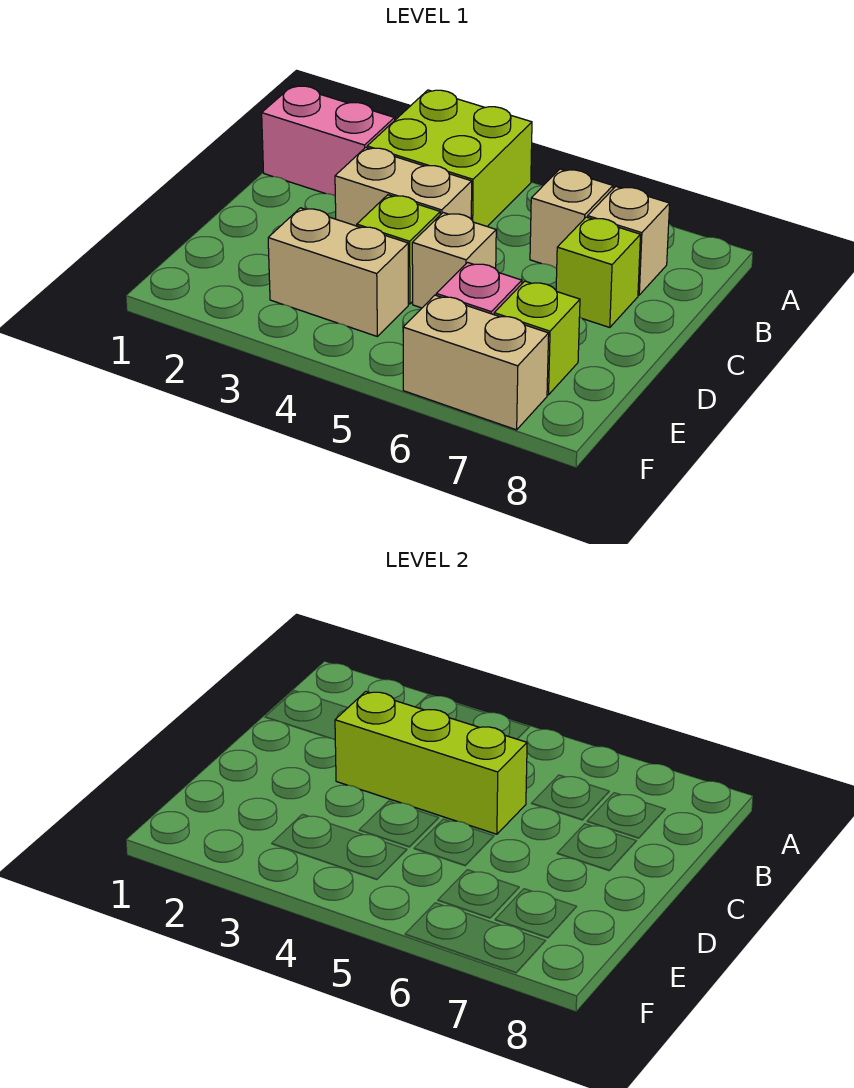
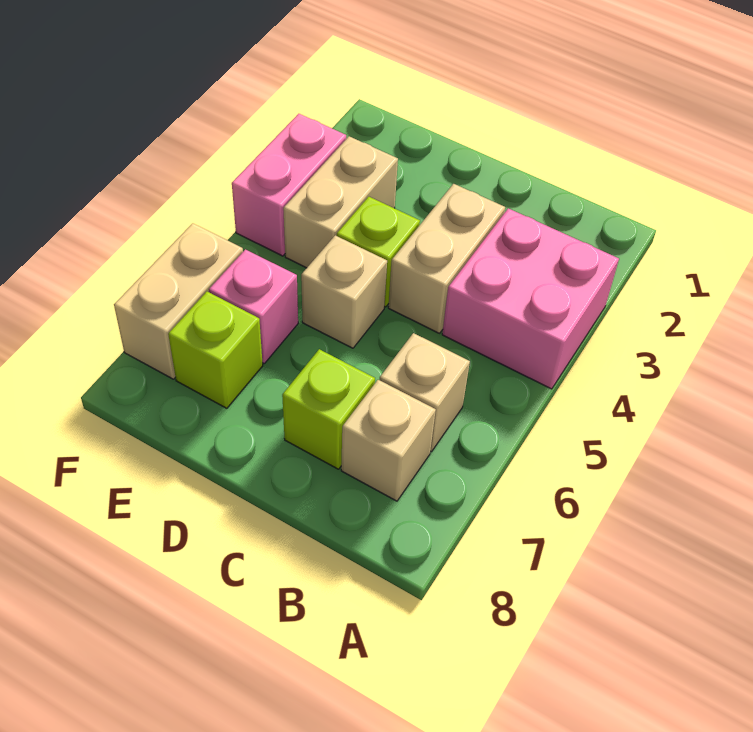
lime brick A3:B4 level 1 -> pink brick A3:B4 level 1
pink brick B1:B2 level 1 -> pink brick F3:F4 level 1
lime brick C3:C5 level 2 -> none

